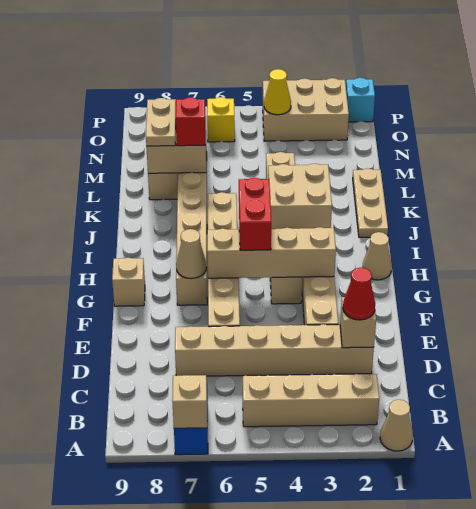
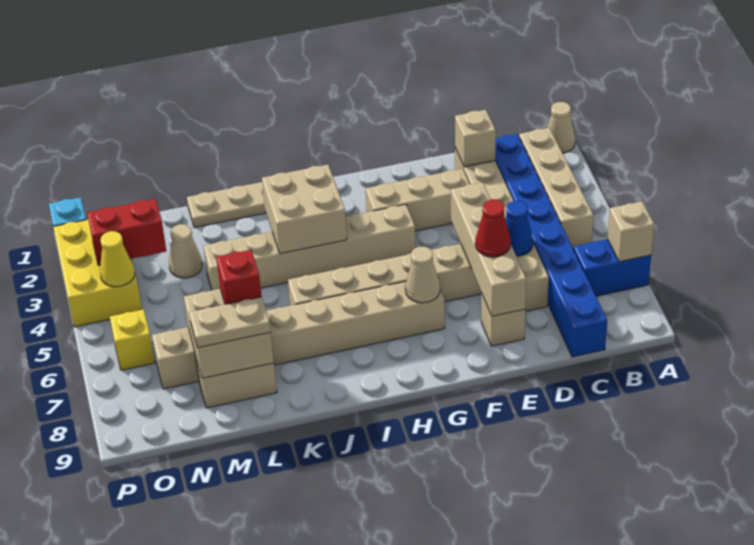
none -> blue brick C2:C9 level 1
red cone D2 level 3 -> red cone E7 level 3
none -> blue cone D6 level 2
tan brick G3:G6 level 2 -> tan brick E5:E8 level 2
red brick G5:H5 level 3 -> red brick N3:O3 level 2
tan brick G9 level 1 -> tan brick E8 level 1
tan cone H1 level 1 -> tan cone M3 level 1
tan brick O2:P4 level 1 -> yellow brick O2:P4 level 1

